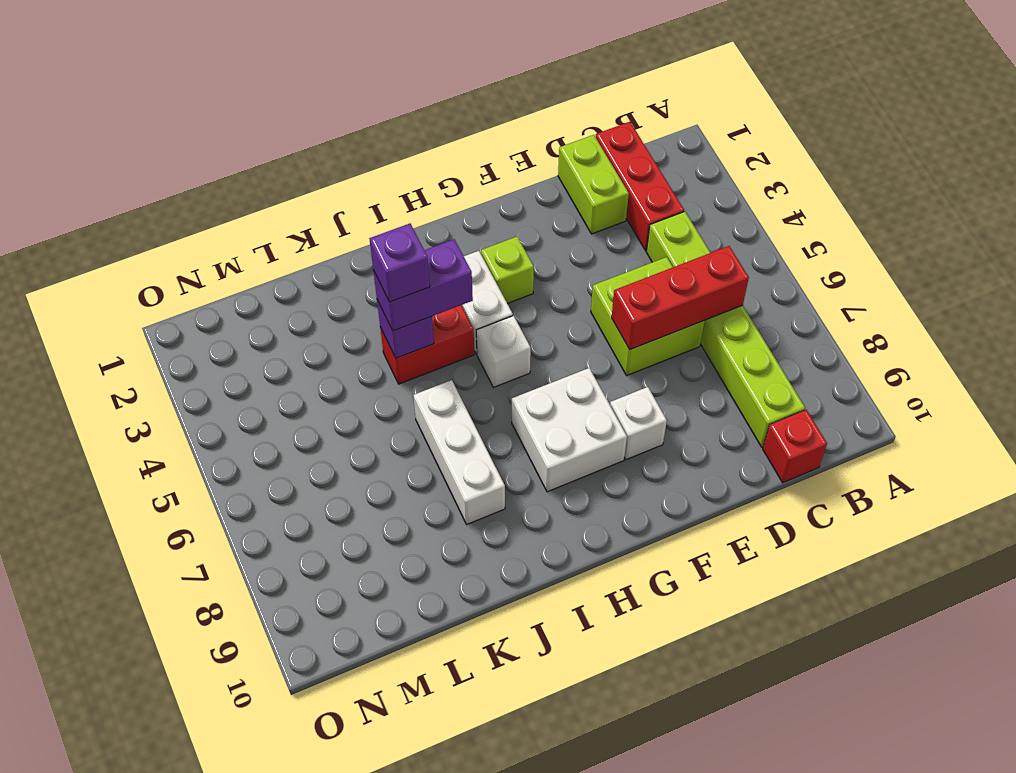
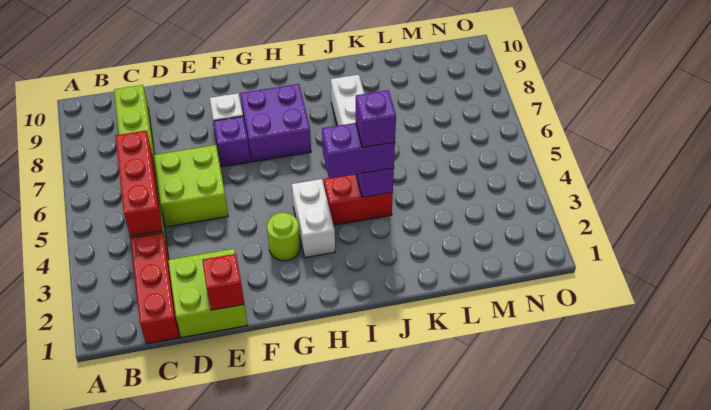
red brick C6:E6 level 2 -> red brick C4:C6 level 2
red brick C10 level 1 -> red brick E1 level 2
lime brick D1:D2 level 1 -> lime brick D1:E2 level 1
none -> purple brick F7 level 1
lime brick G3 level 1 -> lime round brick G3 level 1
white brick G7:H8 level 1 -> purple brick G7:H8 level 1
white brick H5 level 1 -> none

